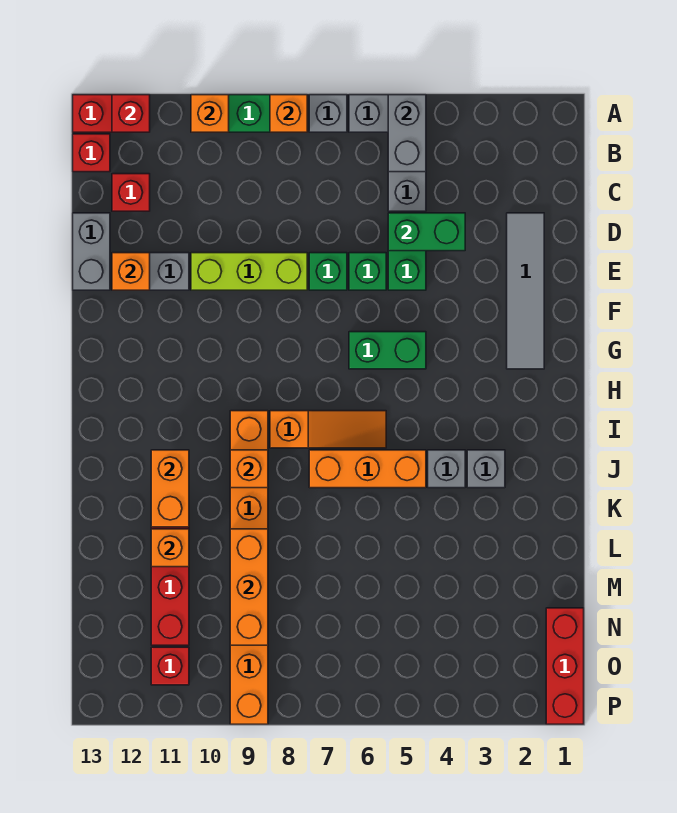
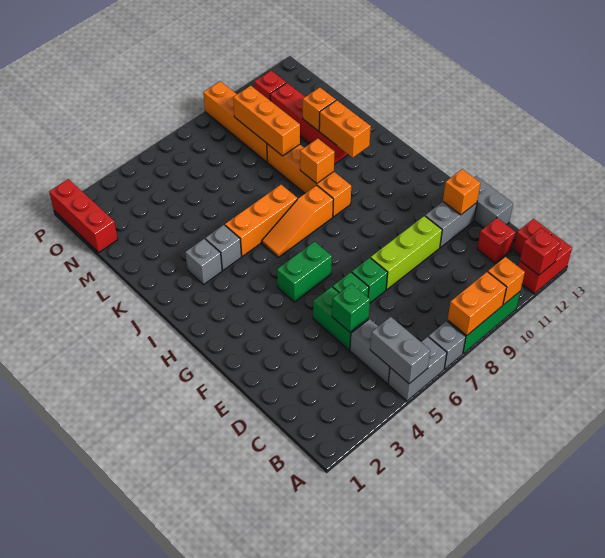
orange brick A8 level 2 -> orange brick A8:A9 level 2
grey tile D2:G2 level 1 -> none
green brick D4:D5 level 2 -> green brick D5 level 2

